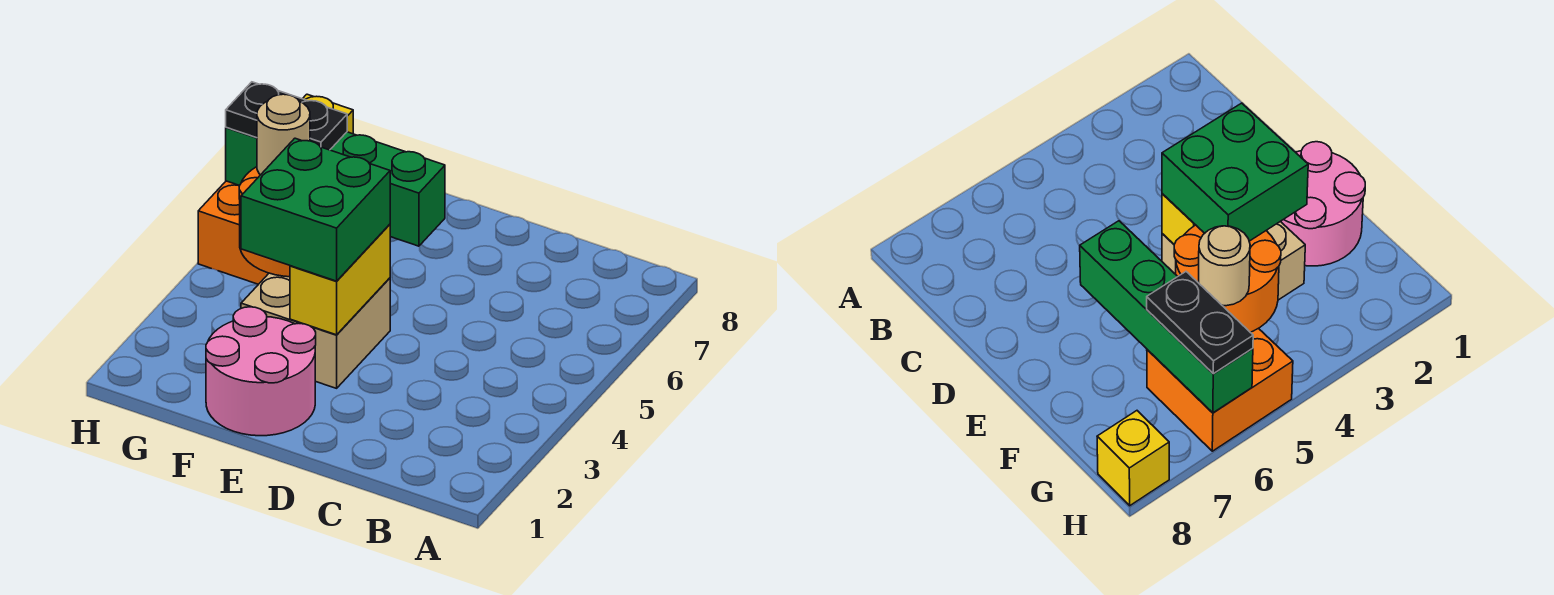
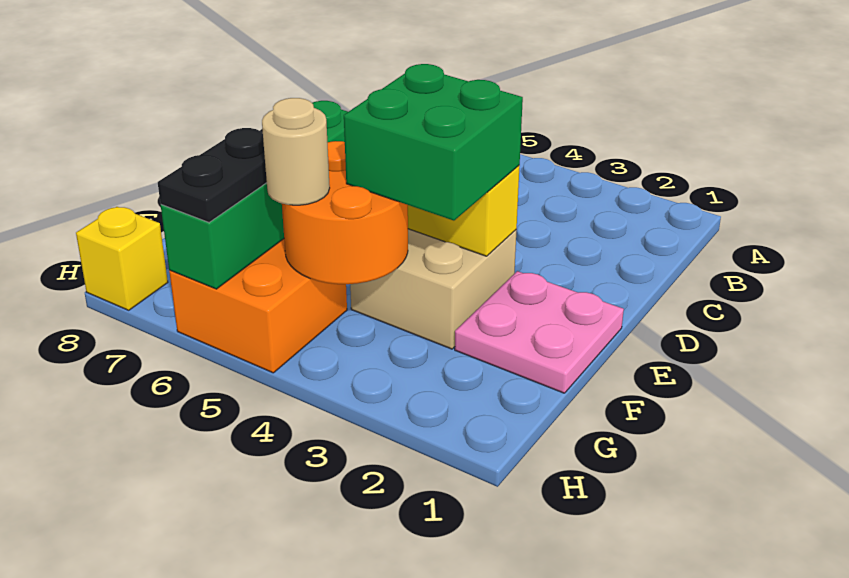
pink round brick E1:F2 level 1 -> pink plate E1:F2 level 1

